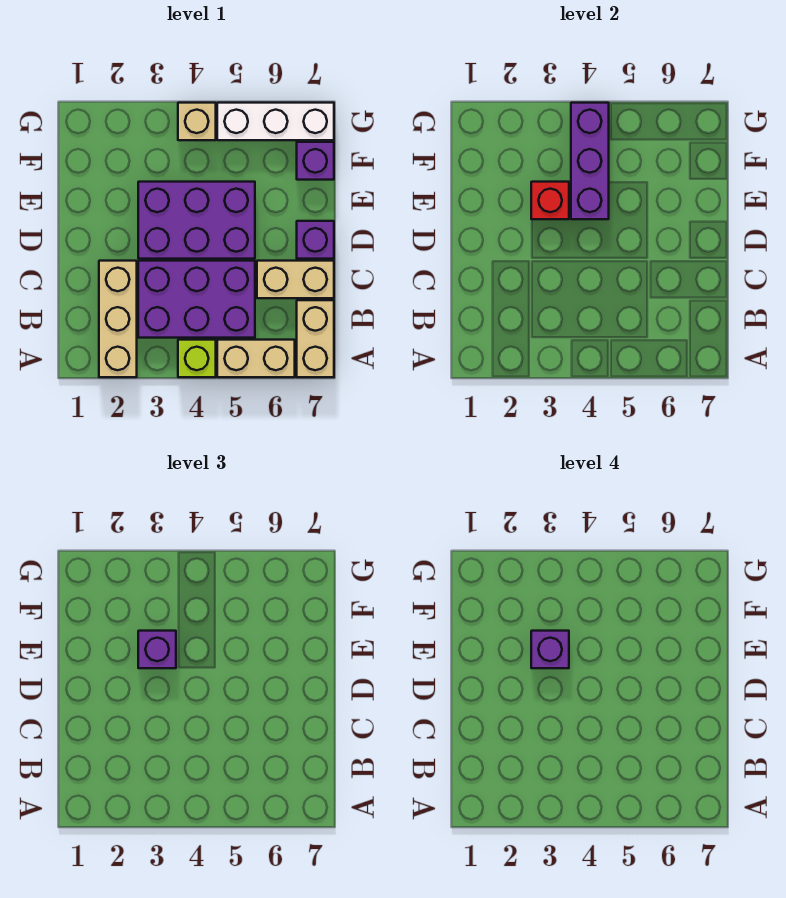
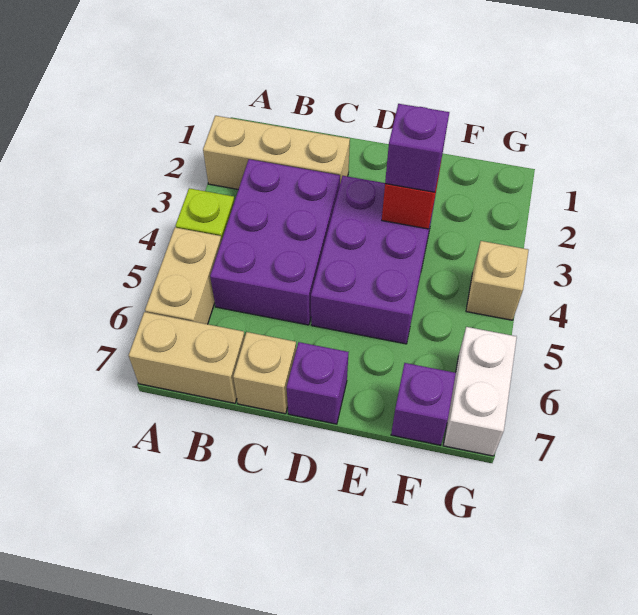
tan brick C6:C7 level 1 -> tan brick C7 level 1
purple brick E3 level 4 -> none
purple brick E4:G4 level 2 -> none
white brick G5:G7 level 1 -> white brick G6:G7 level 1

